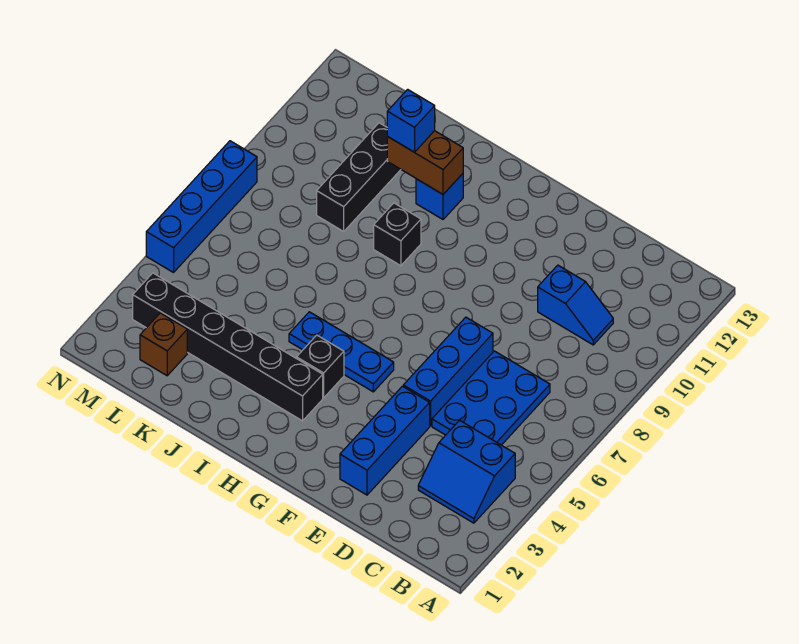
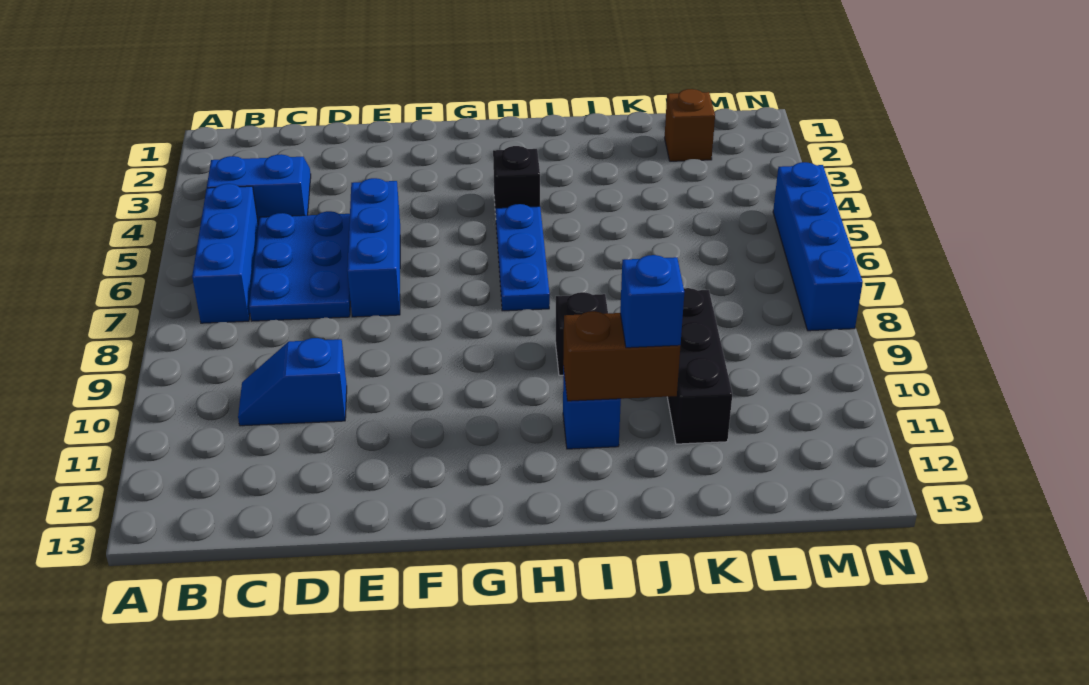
blue brick E2:E4 level 1 -> blue brick B5:B7 level 1
blue plate G5:I5 level 1 -> blue plate H5:H7 level 1
black brick H3:M3 level 1 -> none

